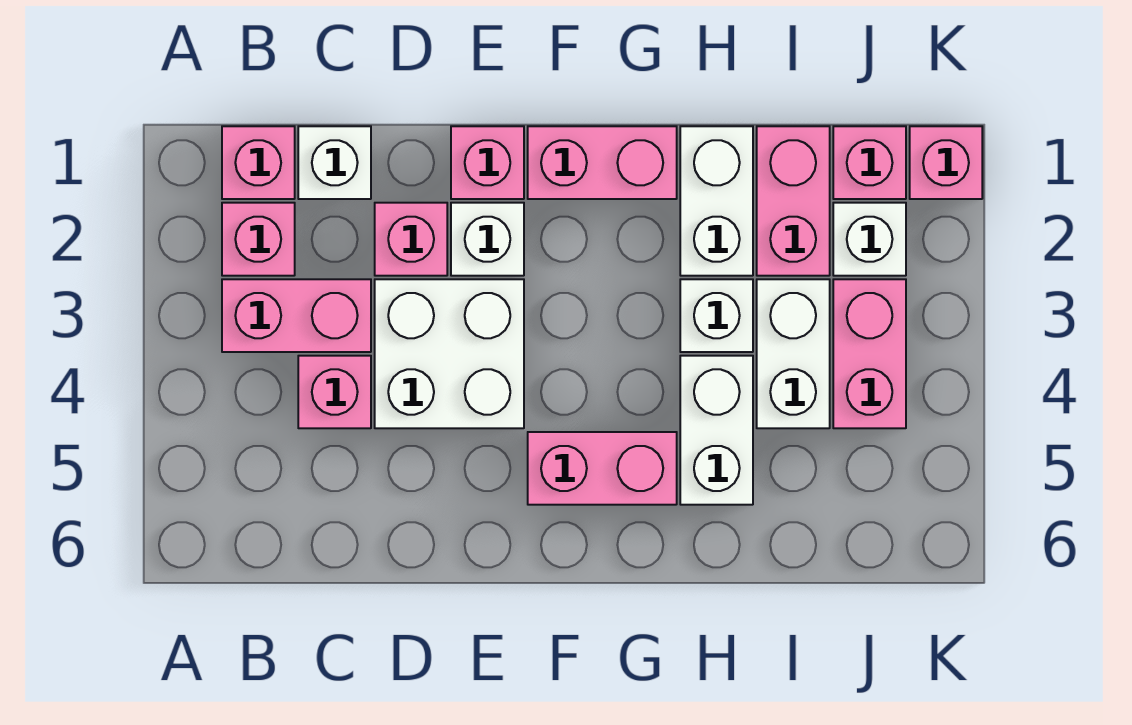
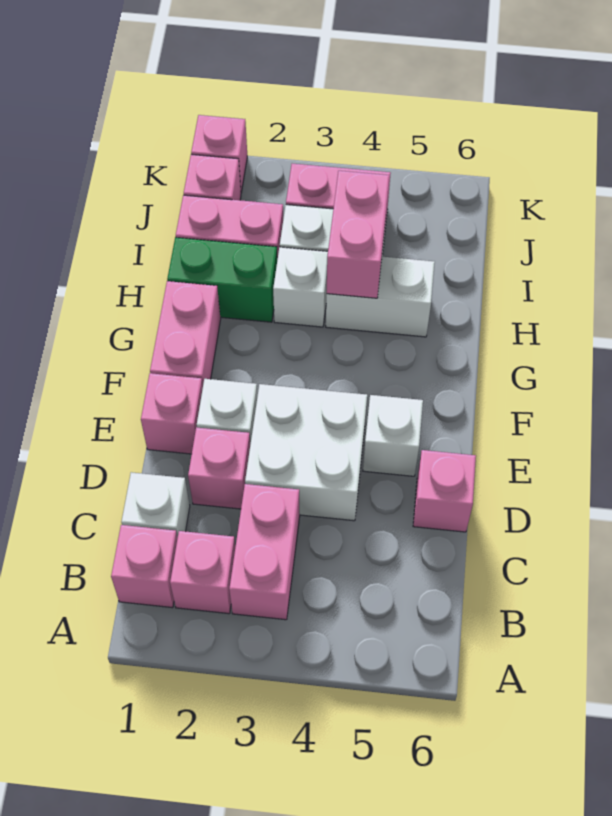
pink brick C4 level 1 -> pink brick D6 level 1
pink brick F5:G5 level 1 -> pink brick H4:I4 level 2
white brick H1:H2 level 1 -> green brick H1:H2 level 1
white brick J2 level 1 -> white brick E5 level 1

